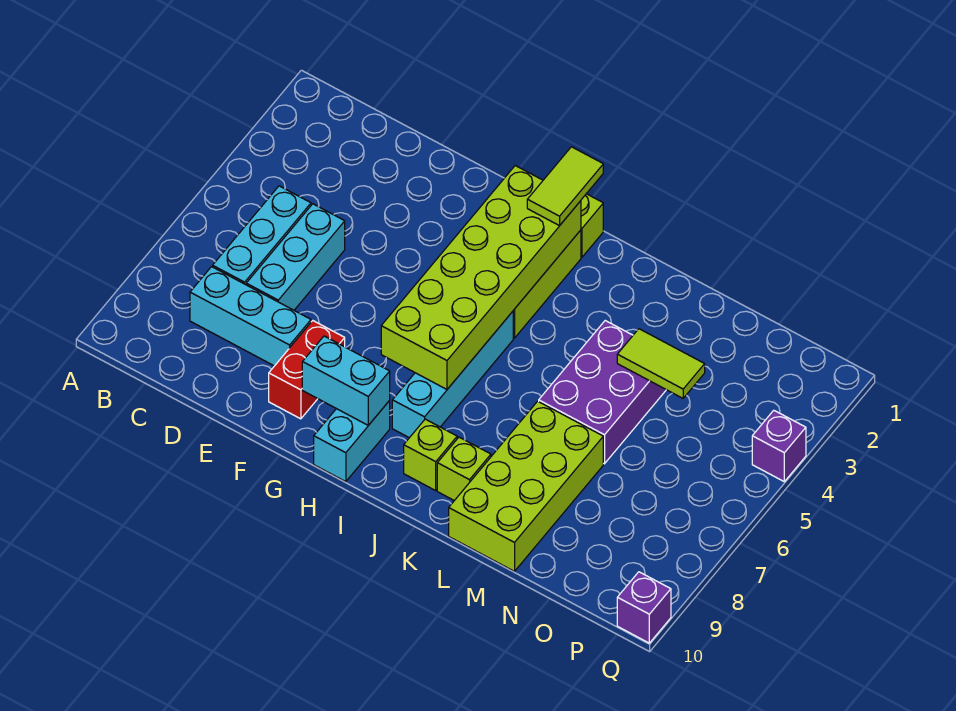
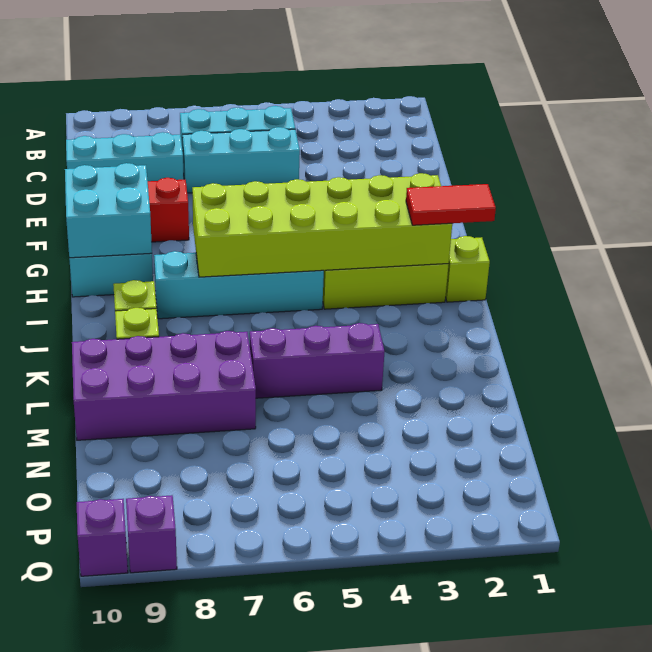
cyan brick C8:E8 level 1 -> cyan brick D8:D10 level 1
cyan brick G9:H9 level 2 -> cyan brick G9:H10 level 2
lime tile I1:I2 level 3 -> red tile I1:I2 level 3
purple brick L4:M6 level 1 -> purple brick L4:L6 level 1
lime brick L7:M10 level 1 -> purple brick L7:M10 level 1
lime tile M4:N4 level 2 -> none
purple brick Q4 level 1 -> purple brick Q9 level 1

